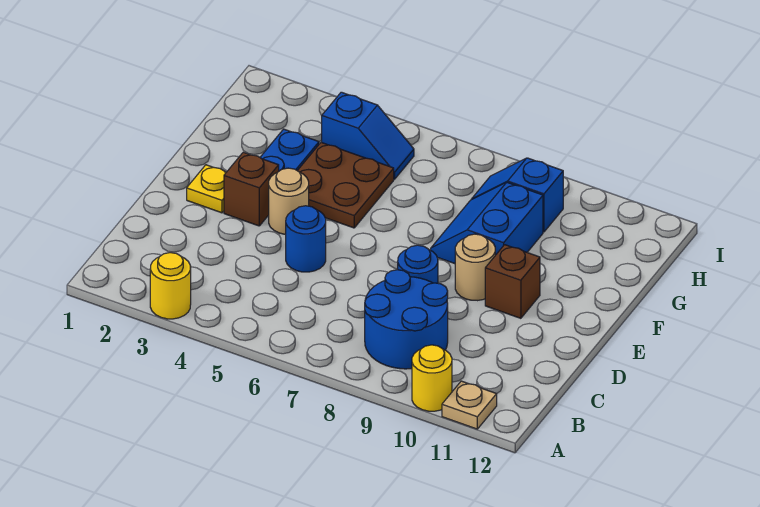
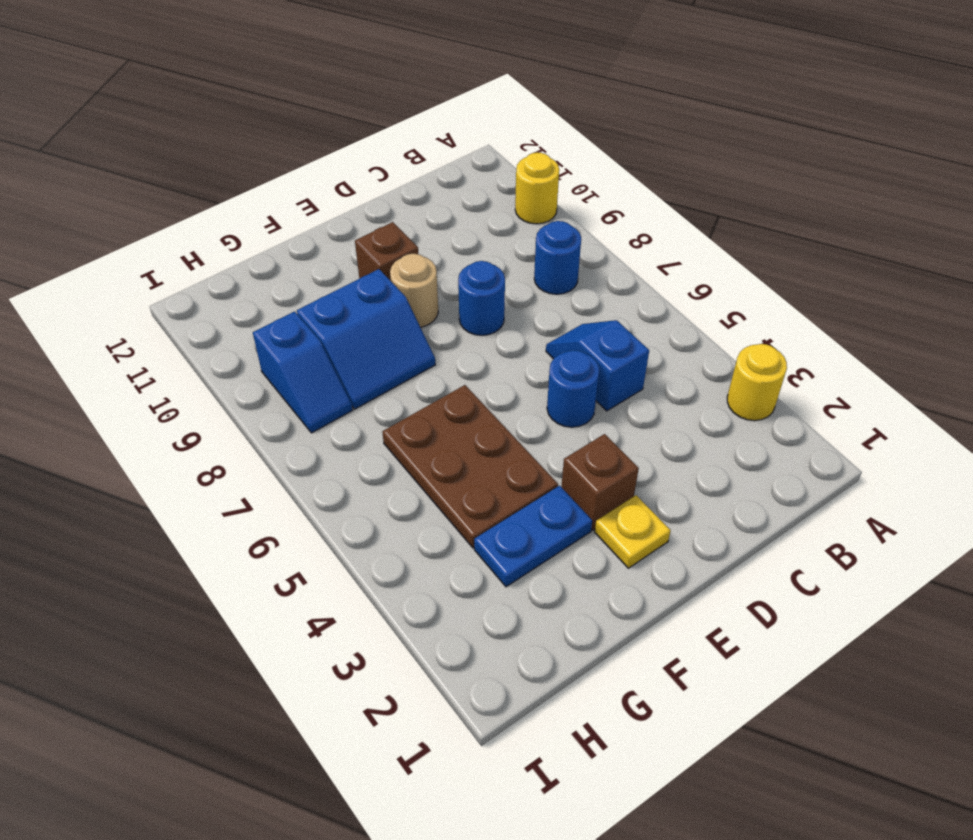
tan plate A11 level 1 -> none
blue round brick B8:C9 level 1 -> blue round brick B8 level 1
tan round brick E4 level 1 -> none
brown plate F4:G5 level 1 -> brown plate F4:G6 level 1
blue slope H4:H5 level 1 top 4 -> blue slope C5:C6 level 1 top 5

